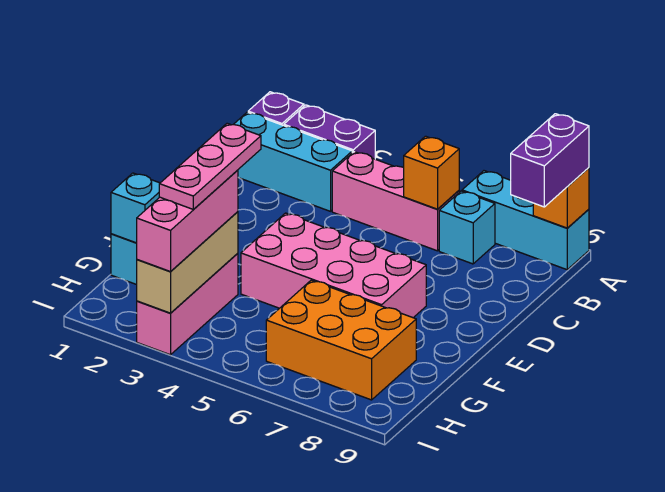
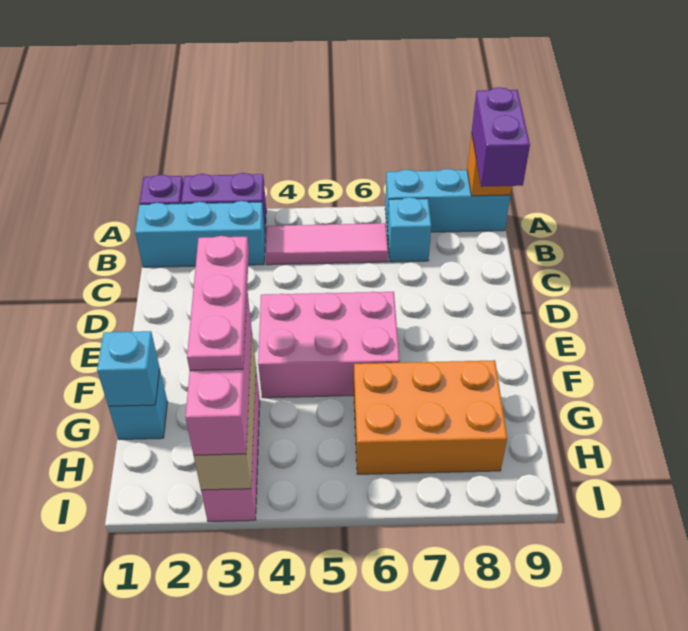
pink brick B4:B6 level 1 -> pink tile B4:B6 level 1
orange brick B6 level 2 -> none
pink brick E4:F7 level 1 -> pink brick E4:F6 level 1

